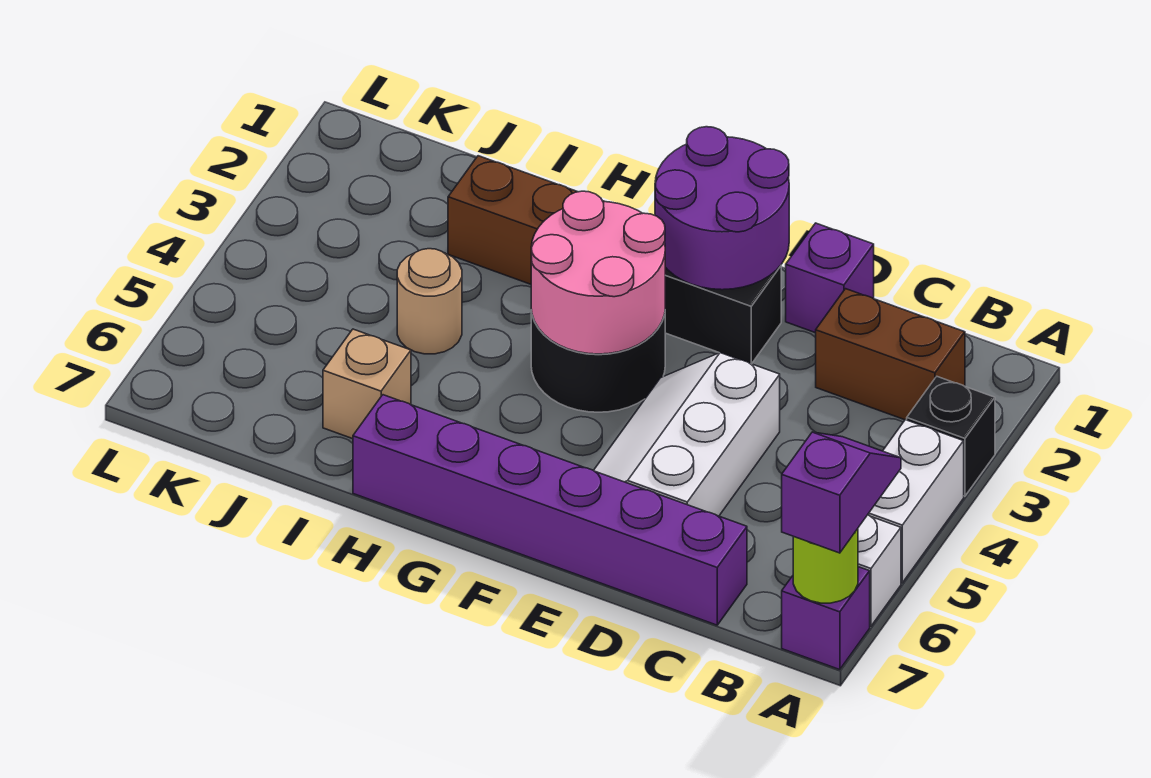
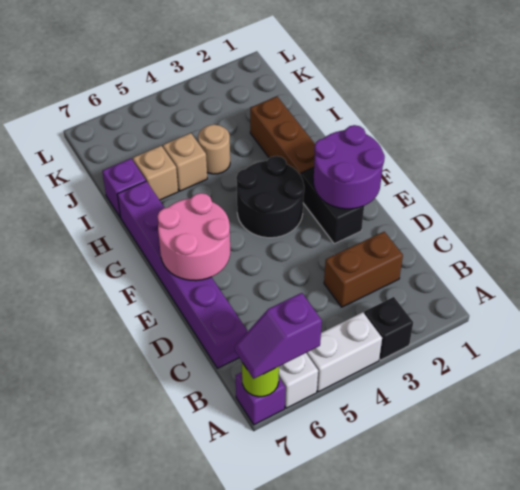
purple slope A6:A7 level 3 top 7 -> purple slope A6:A7 level 3 top 6
brown brick B2:C2 level 1 -> brown brick C2:C3 level 1
purple brick D1 level 1 -> purple brick I7 level 1
white slope D4:E6 level 1 top D -> none
pink round brick F3:G4 level 2 -> pink round brick E6:F7 level 2
none -> tan brick I5 level 1

